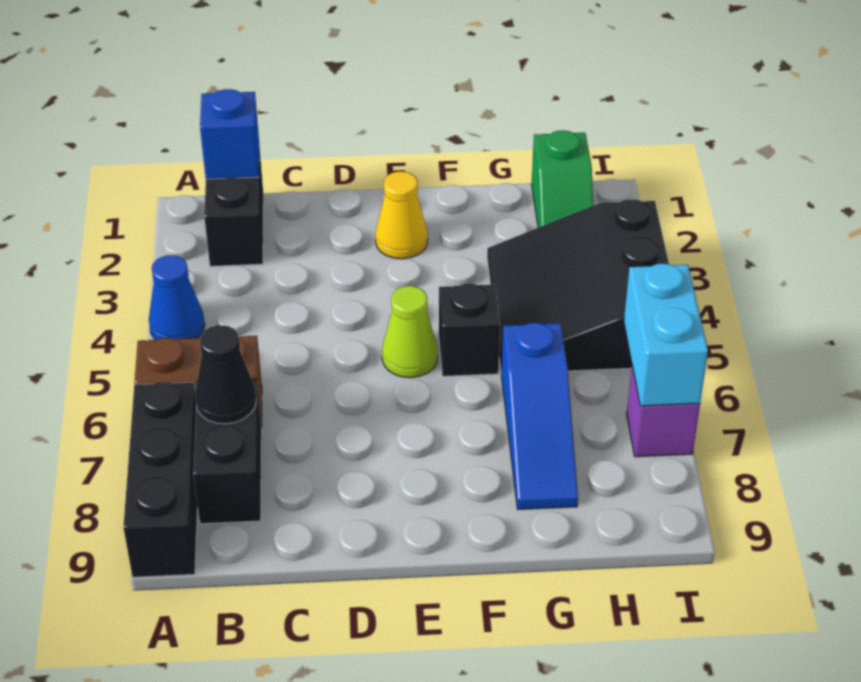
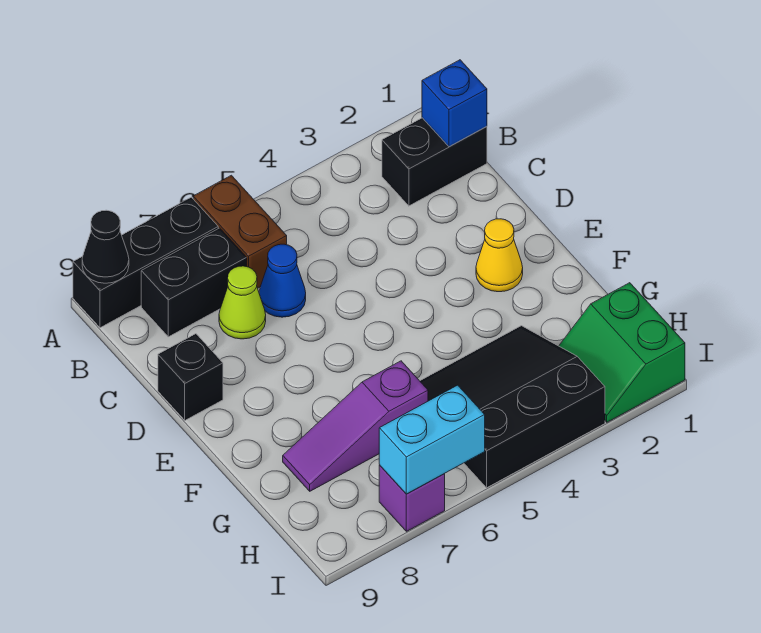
blue cone A4 level 1 -> blue cone C6 level 1
black cone B7 level 2 -> black cone A9 level 2
lime cone E5 level 1 -> lime cone C7 level 1
black brick F5 level 1 -> black brick D9 level 1
blue slope G6:G8 level 1 top 6 -> purple slope G6:G8 level 1 top 6
green slope H1:H2 level 1 top 1 -> green slope H1:I2 level 1 top 1

